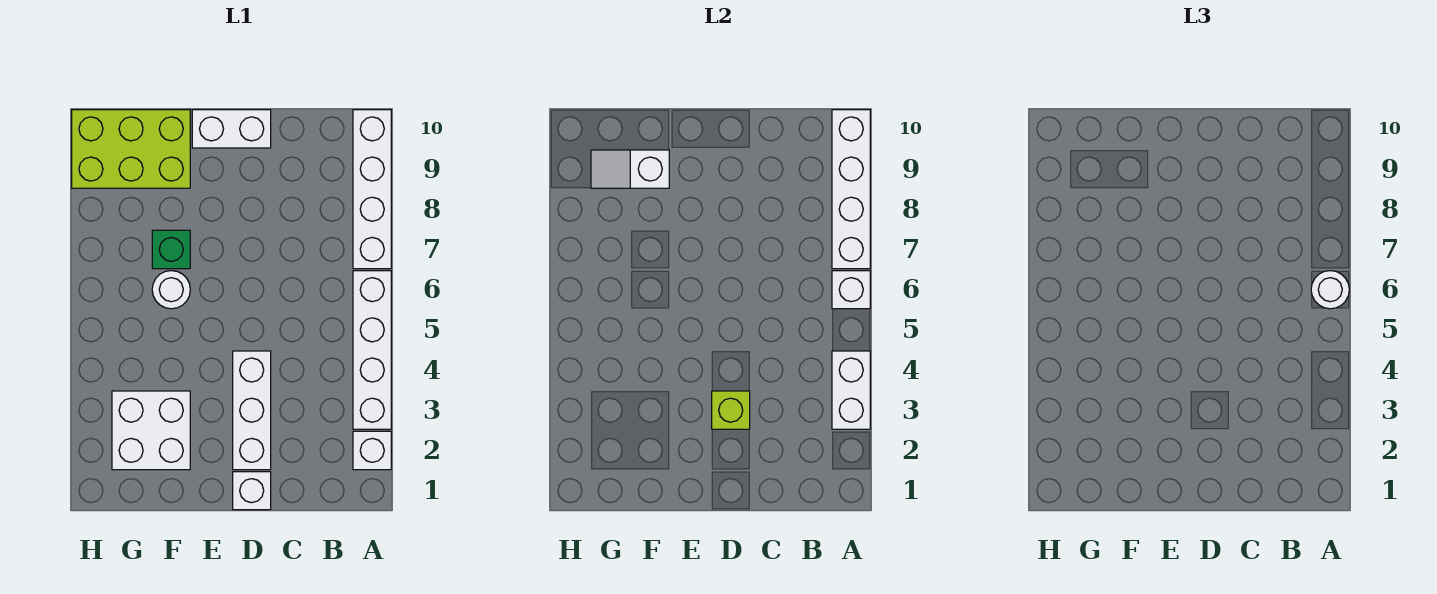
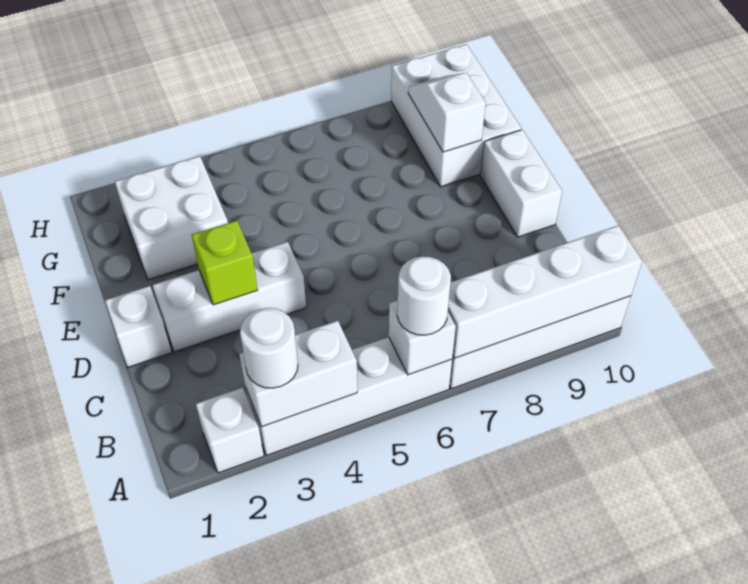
white round brick F6 level 1 -> white round brick A3 level 3
green brick F7 level 1 -> none
lime brick F9:H10 level 1 -> white brick F9:H10 level 1

